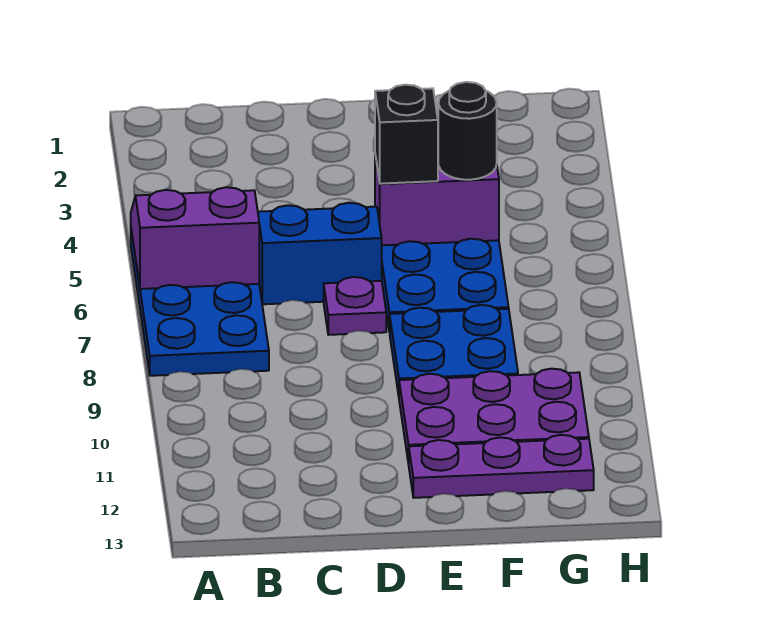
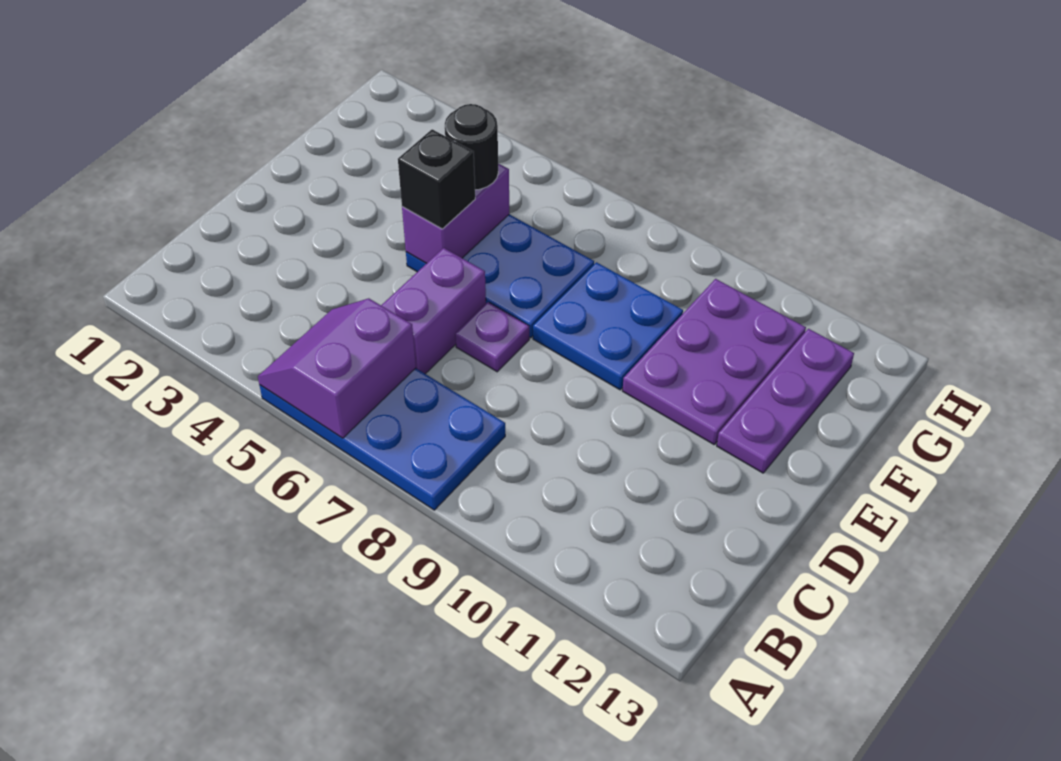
blue brick C6:D6 level 1 -> purple brick C6:D6 level 1

